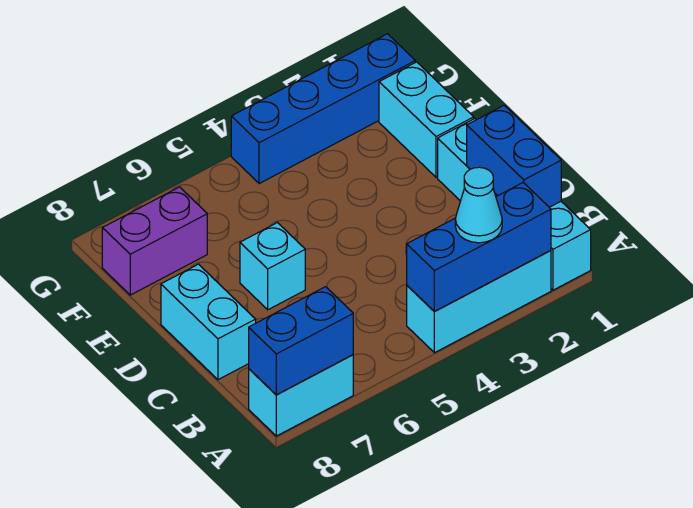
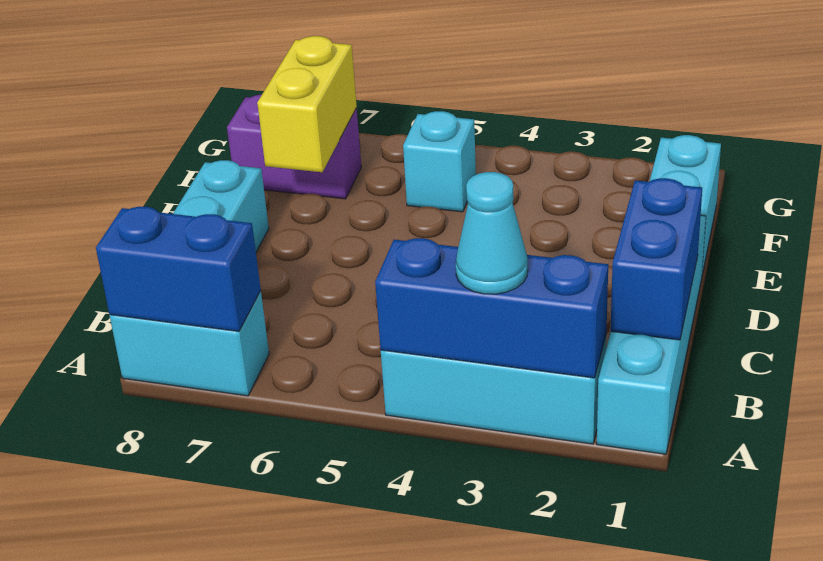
cyan brick D6 level 1 -> cyan brick F5 level 1
none -> yellow brick E7:F7 level 2
blue brick G1:G4 level 1 -> none

